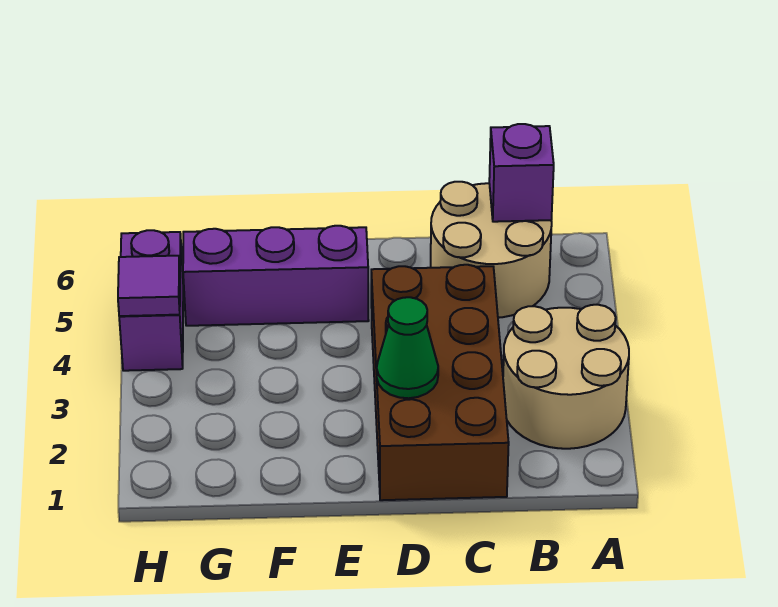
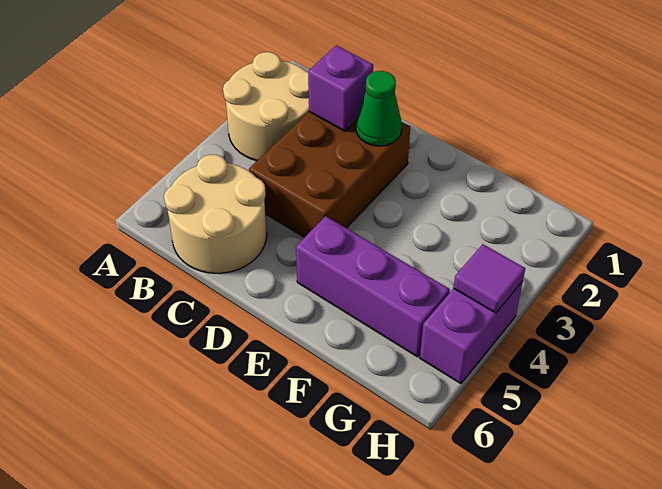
purple brick B6 level 2 -> purple brick C2 level 2
brown brick C1:D4 level 1 -> brown brick C2:D4 level 1

